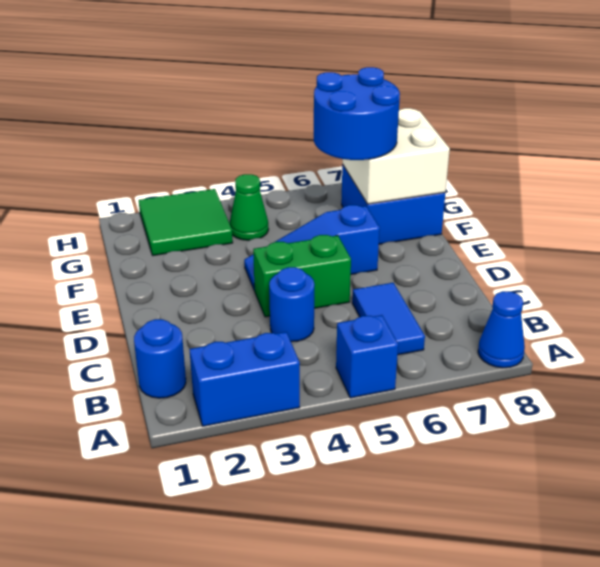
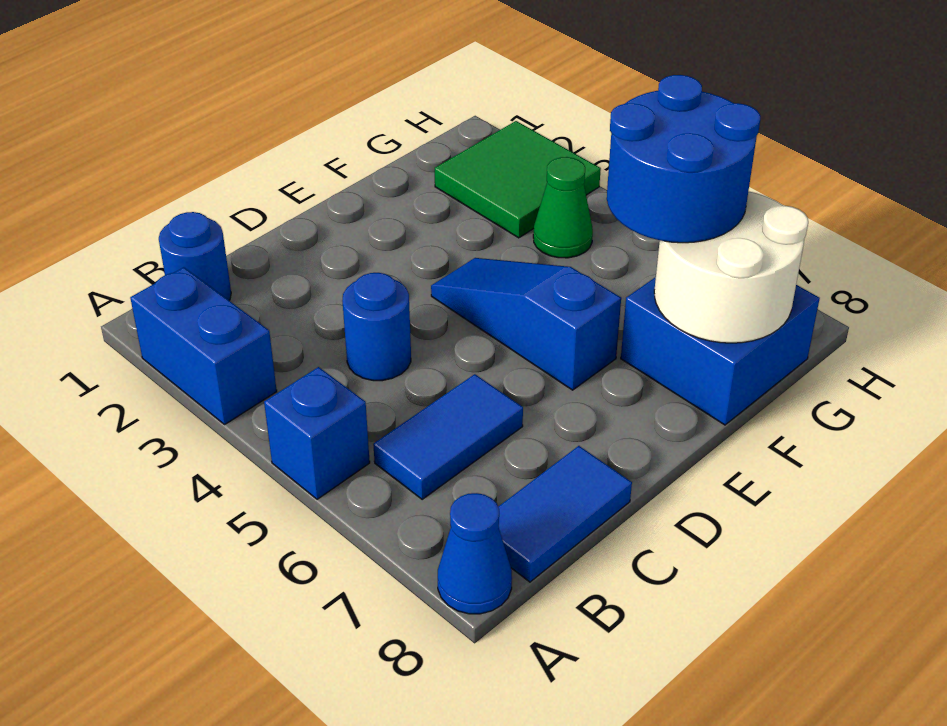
none -> blue tile B8:C8 level 1
green brick D4:D5 level 1 -> none
white brick F7:G8 level 2 -> white round brick F7:G8 level 2

